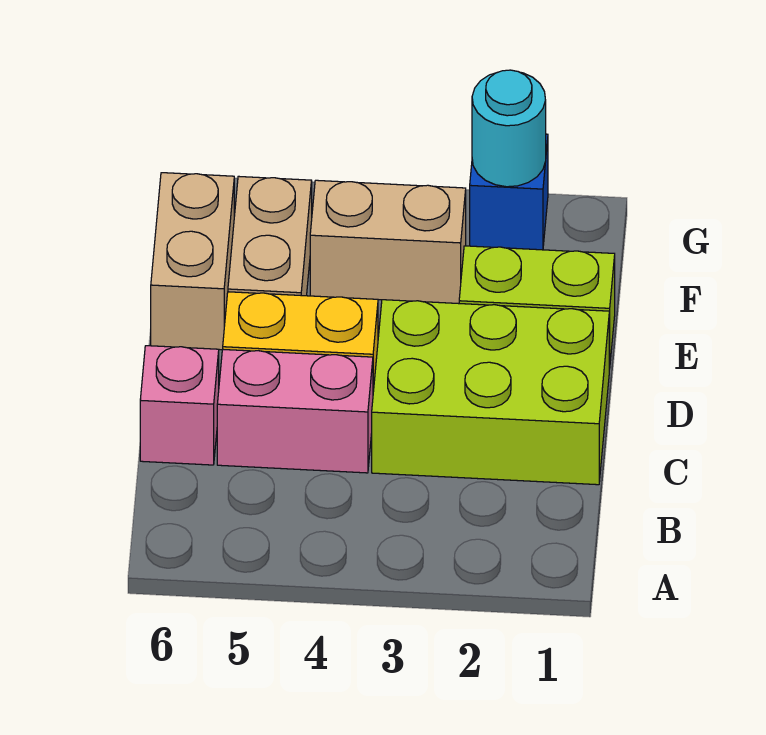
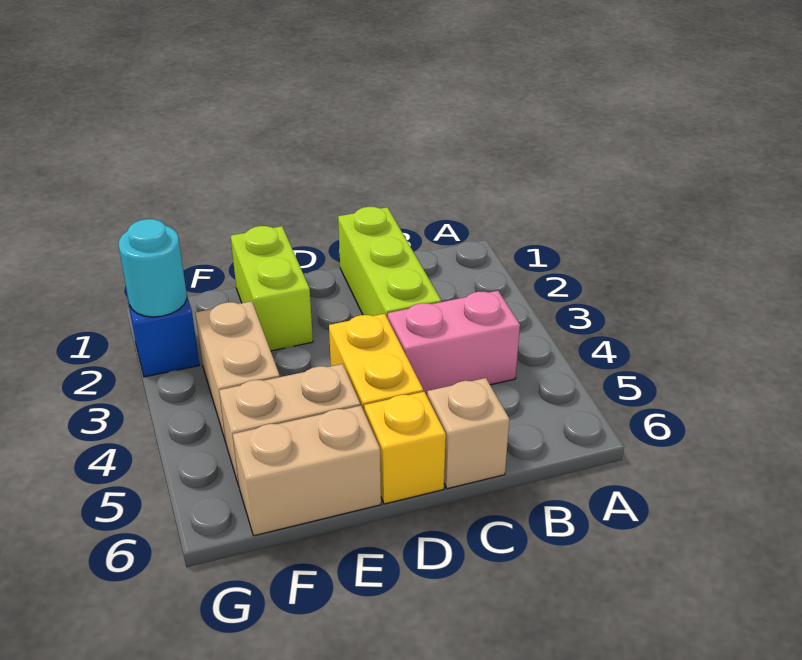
lime brick C1:D3 level 1 -> lime brick C1:C3 level 1
pink brick C4:C5 level 1 -> pink brick B4:C4 level 1
pink brick C6 level 1 -> tan brick C6 level 1
none -> yellow brick D6 level 1

